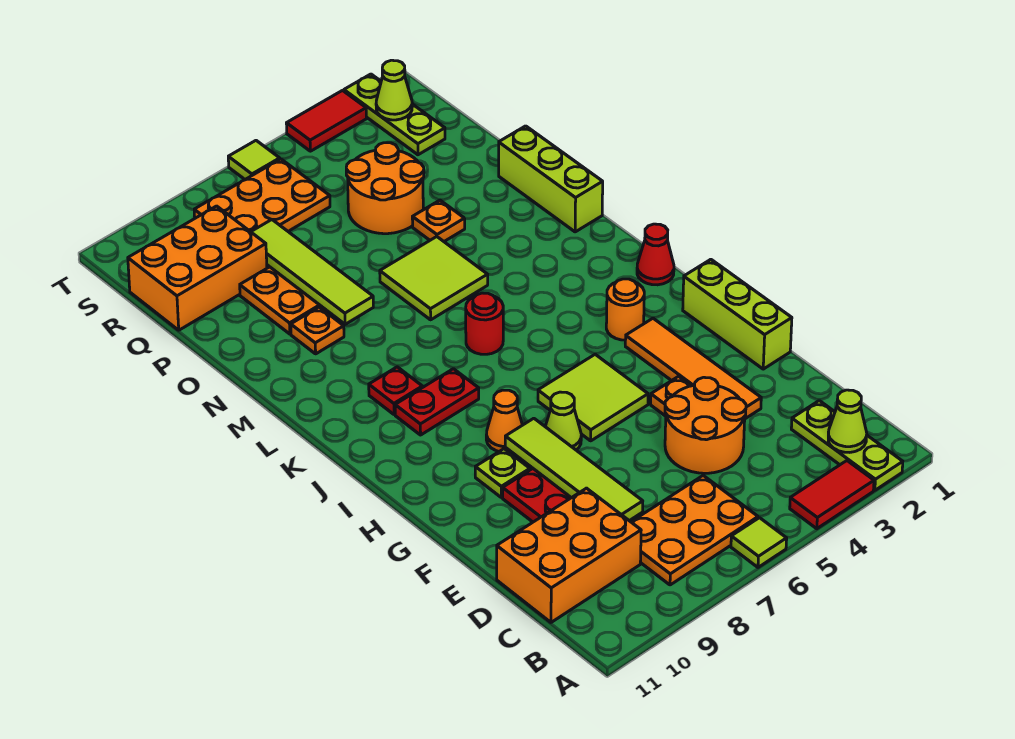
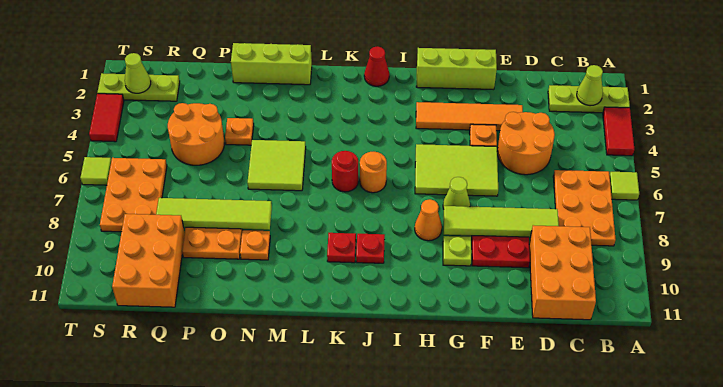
lime tile G5:H6 level 1 -> lime tile F5:H6 level 1
orange round brick I3 level 1 -> orange round brick J6 level 1
red plate J8:J9 level 1 -> red plate J9 level 1

